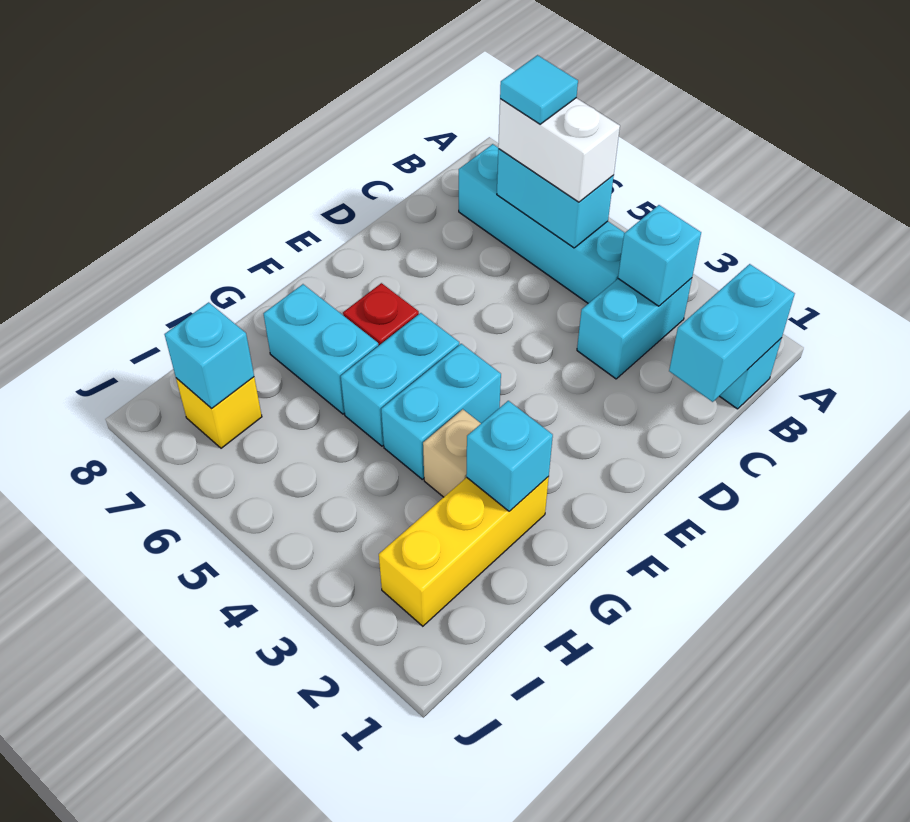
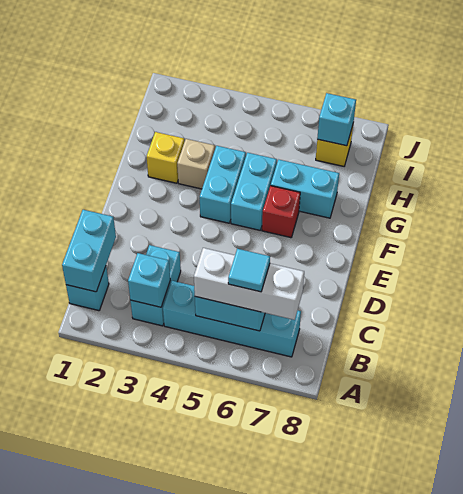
white brick B5:B6 level 3 -> white brick B5:B7 level 3
yellow brick G2:I2 level 1 -> yellow brick G2 level 1
cyan brick G2 level 2 -> none

